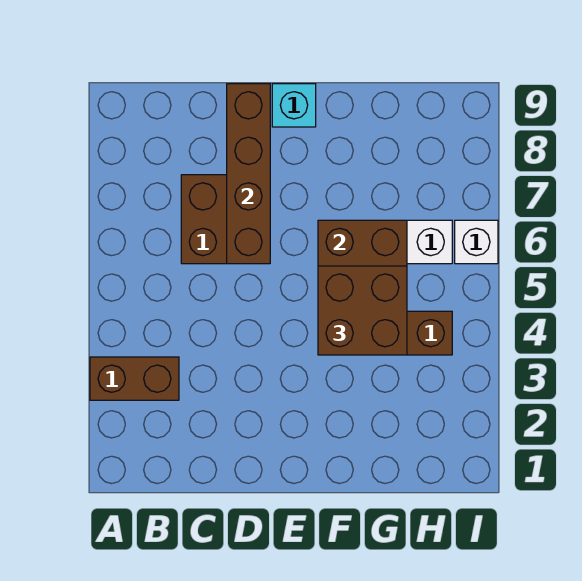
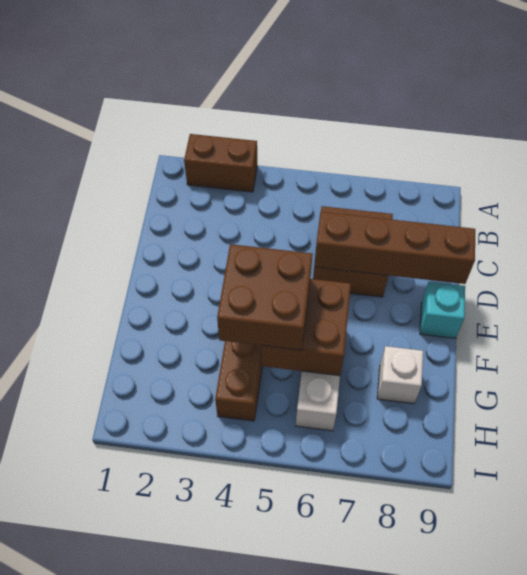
brown brick A3:B3 level 1 -> brown brick A2:A3 level 1
white brick I6 level 1 -> white brick G8 level 1

